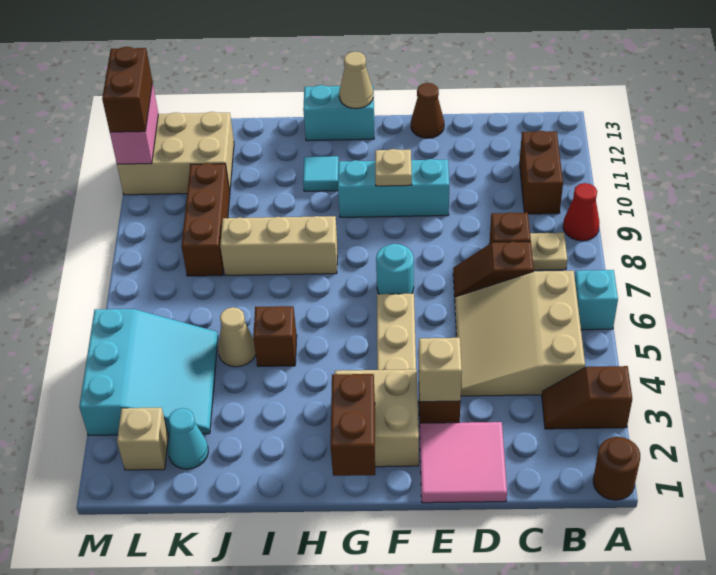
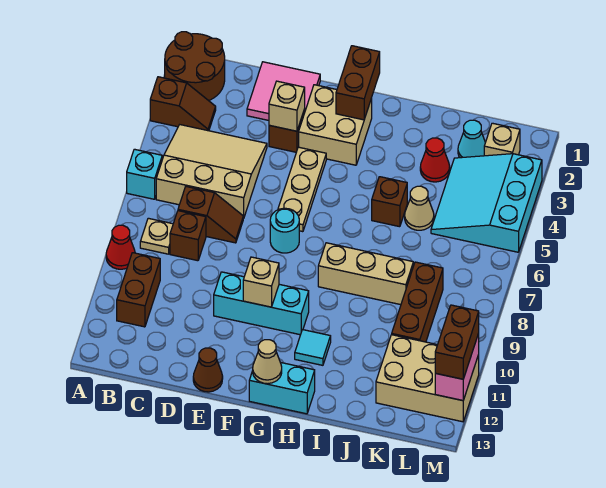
brown round brick A1 level 1 -> brown round brick A1:B2 level 1
tan slope B4:D6 level 1 top B -> tan slope B4:D6 level 1 top 6
tan plate F10 level 2 -> tan brick F10 level 2
none -> red cone J3 level 1

